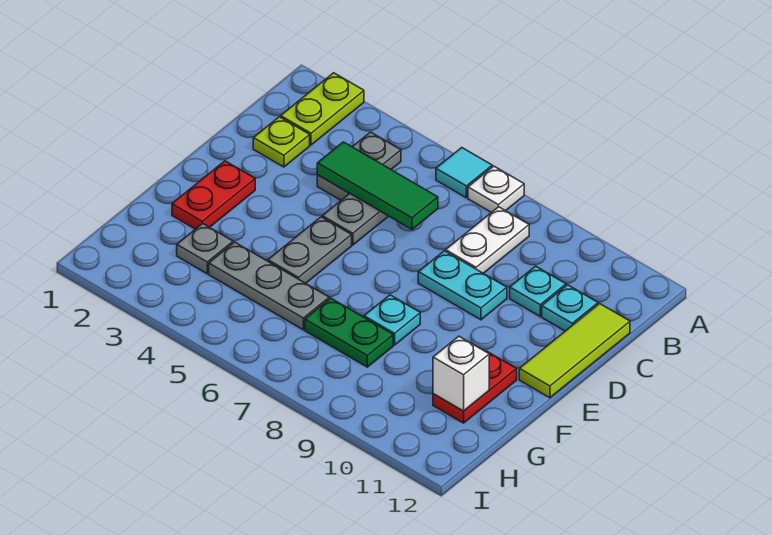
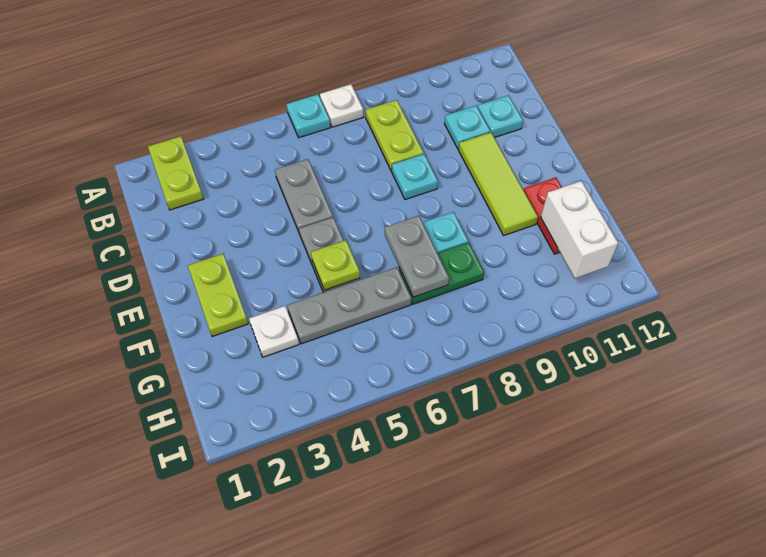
cyan tile A6 level 1 -> cyan plate A6 level 1
grey plate B4:C4 level 1 -> grey plate F7:G7 level 2
white plate B8:C8 level 1 -> lime plate B8:C8 level 1
lime plate C2 level 1 -> lime plate F5 level 2
green tile C4:C6 level 2 -> none
lime tile C12:E12 level 1 -> lime tile D10:F10 level 1
cyan plate D8:D9 level 1 -> cyan plate D8 level 1
red plate E2:F2 level 1 -> lime plate E2:F2 level 1
grey plate G3 level 1 -> white plate G3 level 1
white brick G11 level 2 -> white brick G11:H11 level 2

